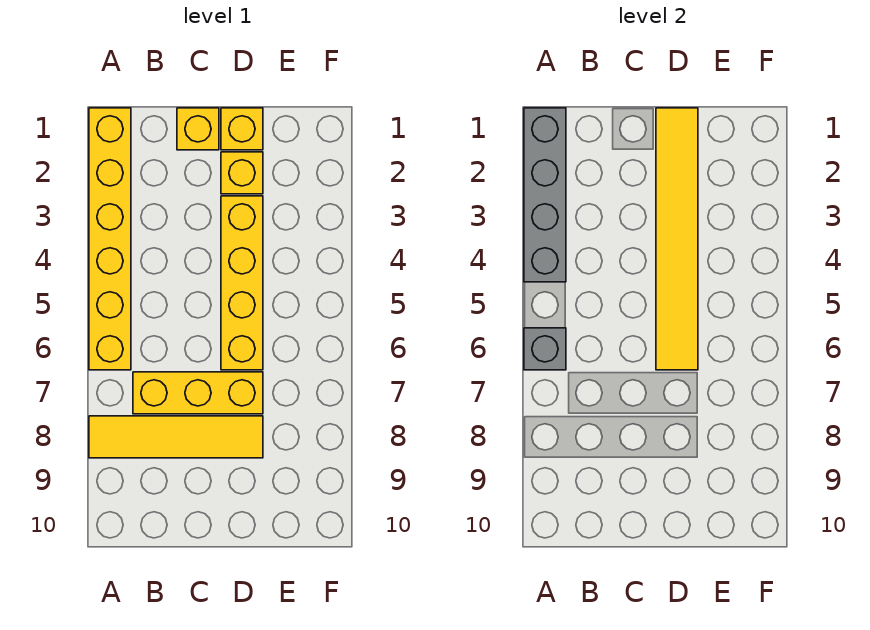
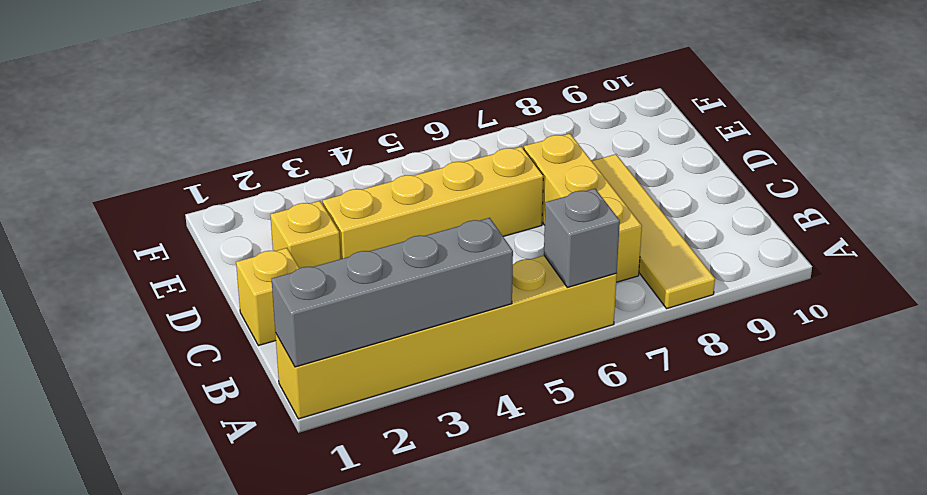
yellow brick D1 level 1 -> none
yellow tile D1:D6 level 2 -> none

